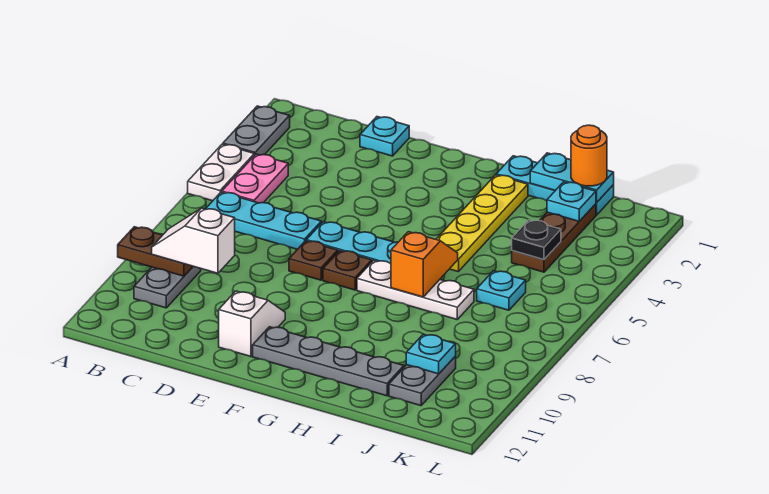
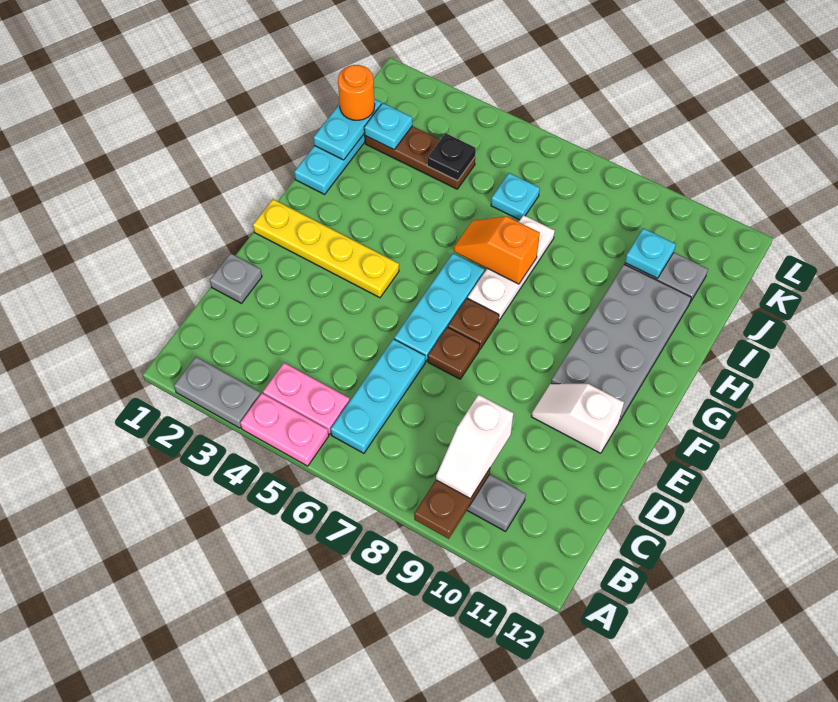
white plate A4:A5 level 1 -> pink plate A4:A5 level 1
cyan plate D1 level 1 -> grey plate D1 level 1
grey plate F11:I11 level 1 -> grey plate F10:I11 level 1
yellow plate H2:H5 level 1 -> yellow plate F1:F4 level 1

